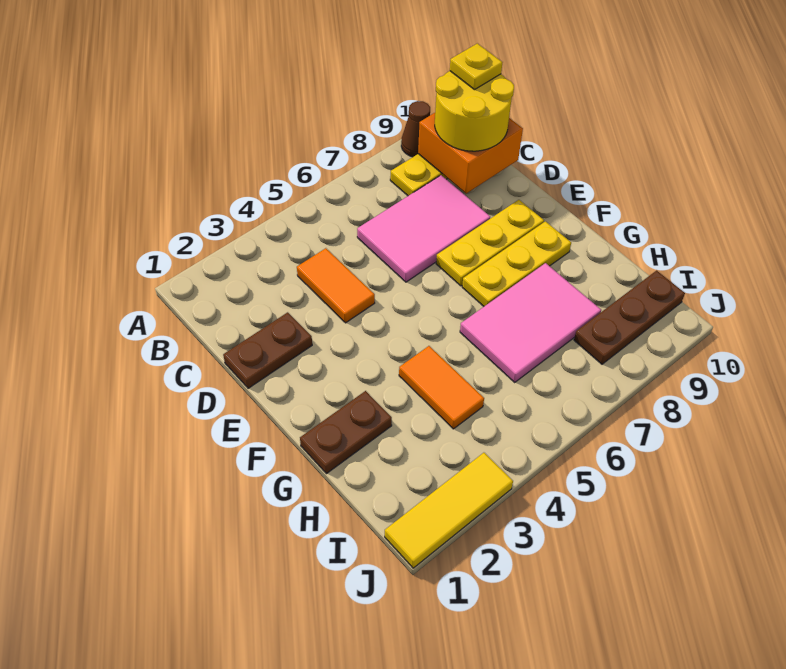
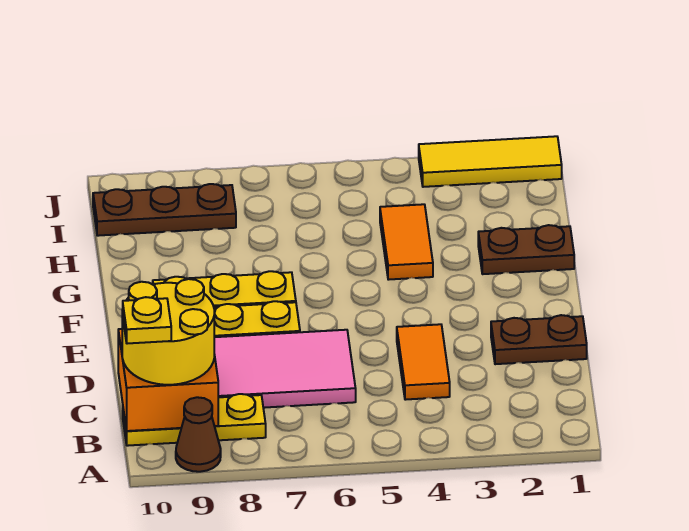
pink tile G6:H8 level 1 -> none

